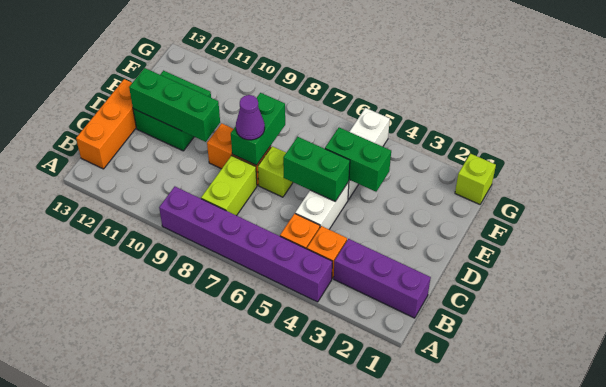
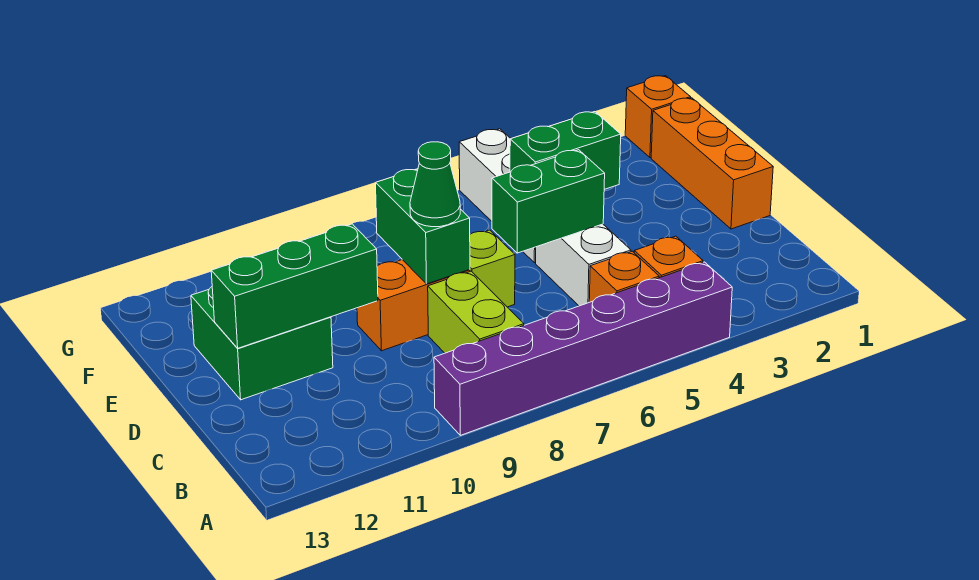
purple brick B1:B3 level 1 -> none
orange brick B13:D13 level 1 -> orange brick D1:F1 level 1
purple cone D8 level 3 -> green cone D8 level 3
lime brick G1 level 1 -> orange brick G1 level 1

